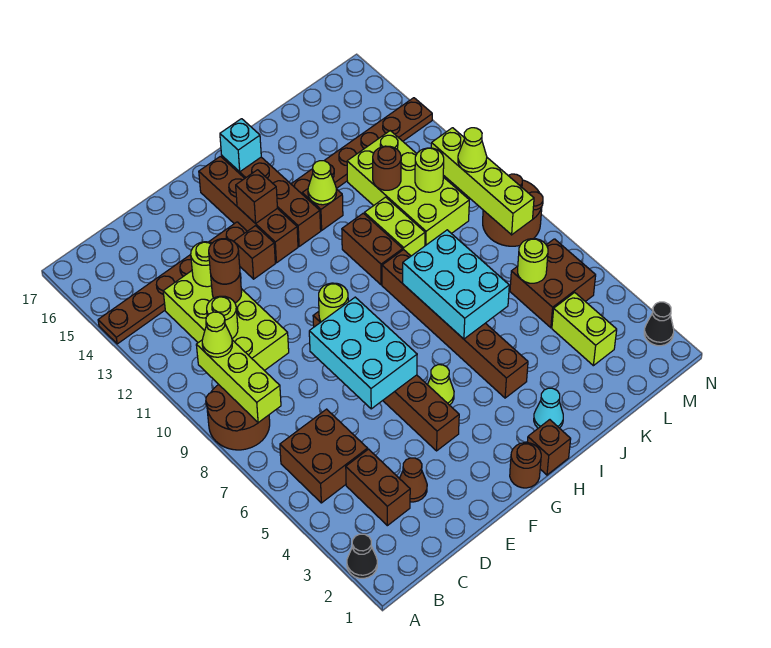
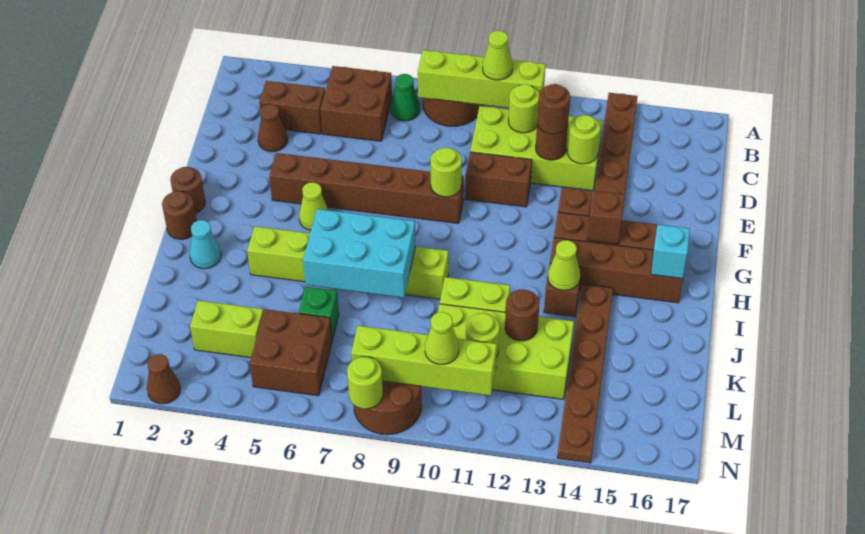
black cone A2 level 1 -> none
none -> green cone B7 level 1
lime brick B8:B10 level 2 -> lime brick B8:B11 level 2
cyan brick E6:F8 level 2 -> none
brown brick H1 level 1 -> brown round brick H1 level 1
brown brick I4:I9 level 1 -> lime brick I4:I9 level 1
brown brick I10:I11 level 1 -> brown brick E10:E11 level 1
none -> green brick K6 level 1
lime round brick L6 level 2 -> lime round brick N8 level 2
black cone N2 level 1 -> brown cone N2 level 1

